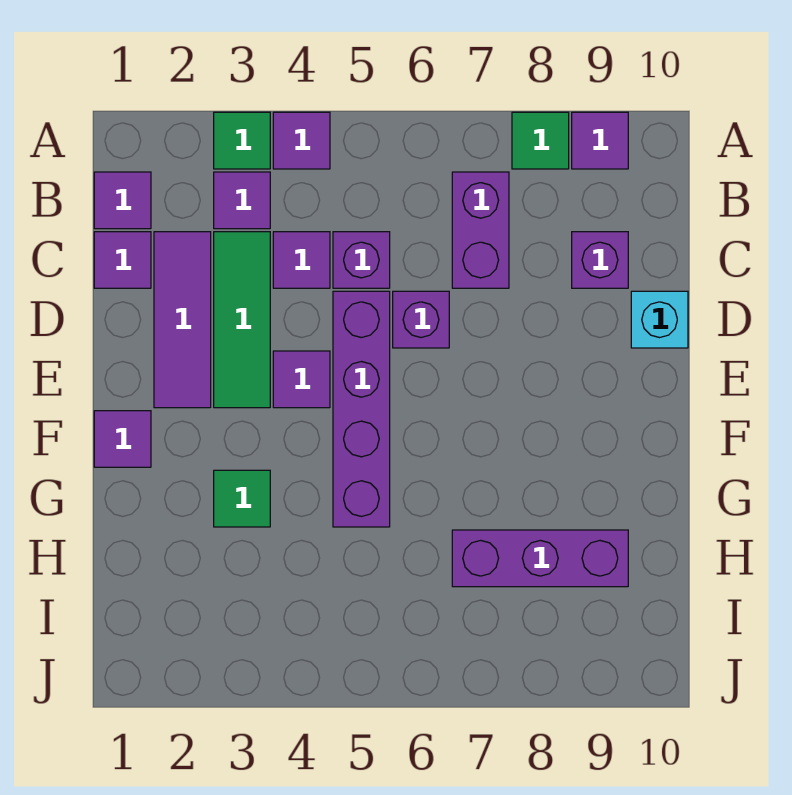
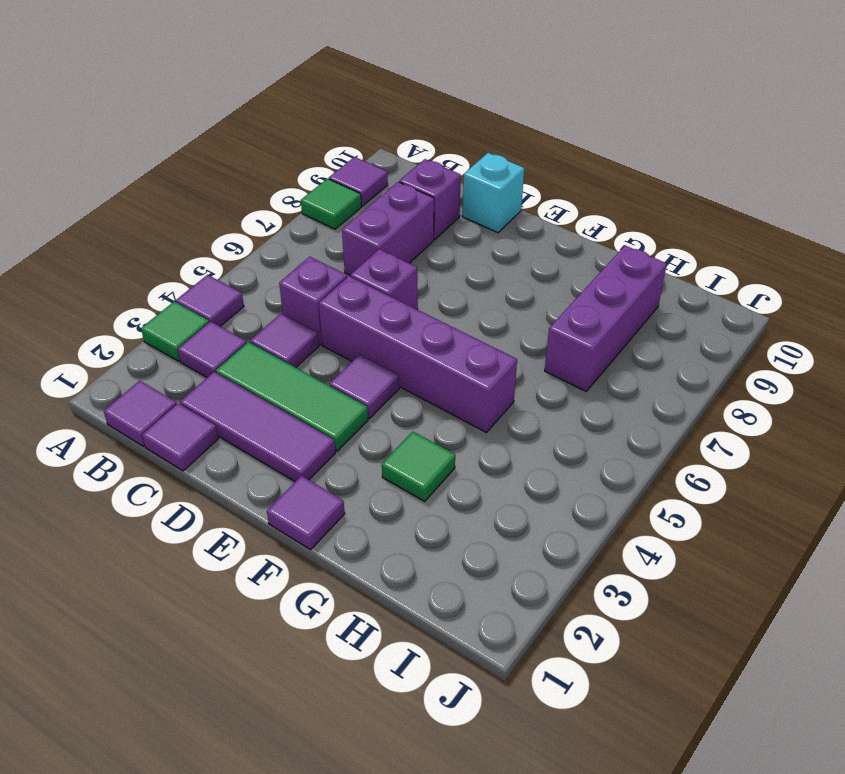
purple brick B7:C7 level 1 -> purple brick C7:C8 level 1

